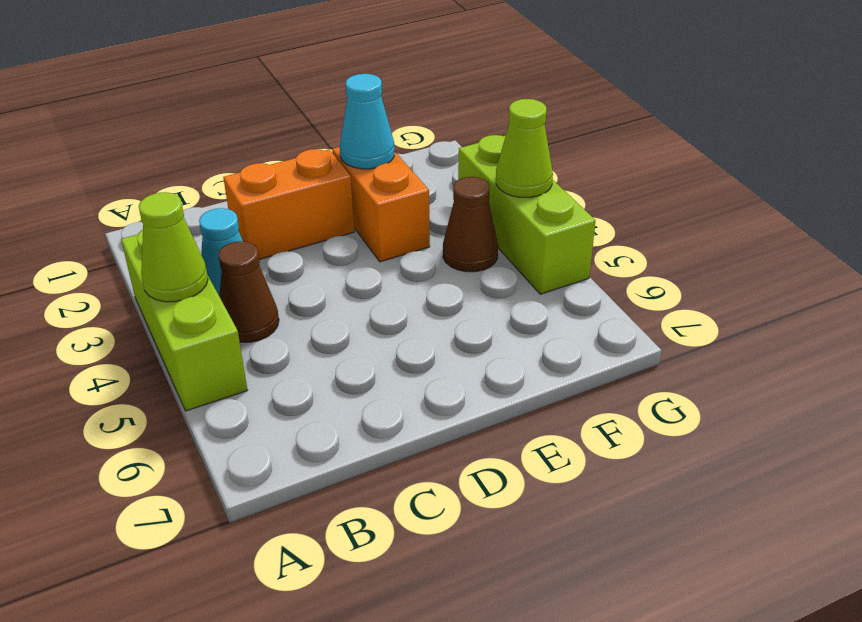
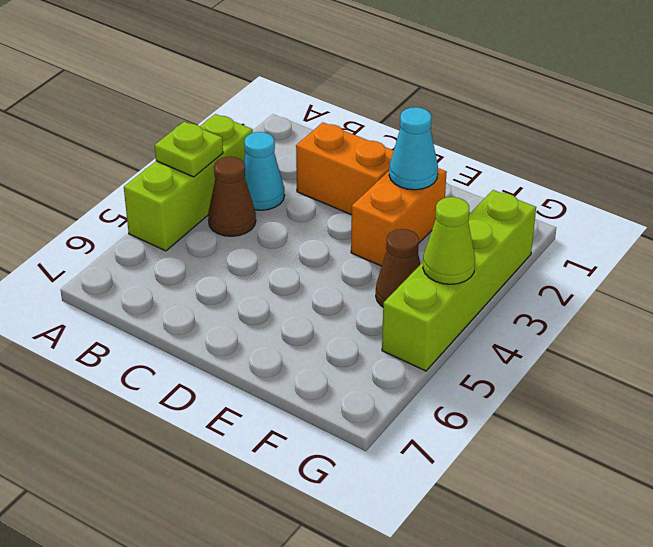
lime cone A4 level 2 -> lime plate A4 level 2
lime brick G3:G5 level 1 -> lime brick G2:G5 level 1

